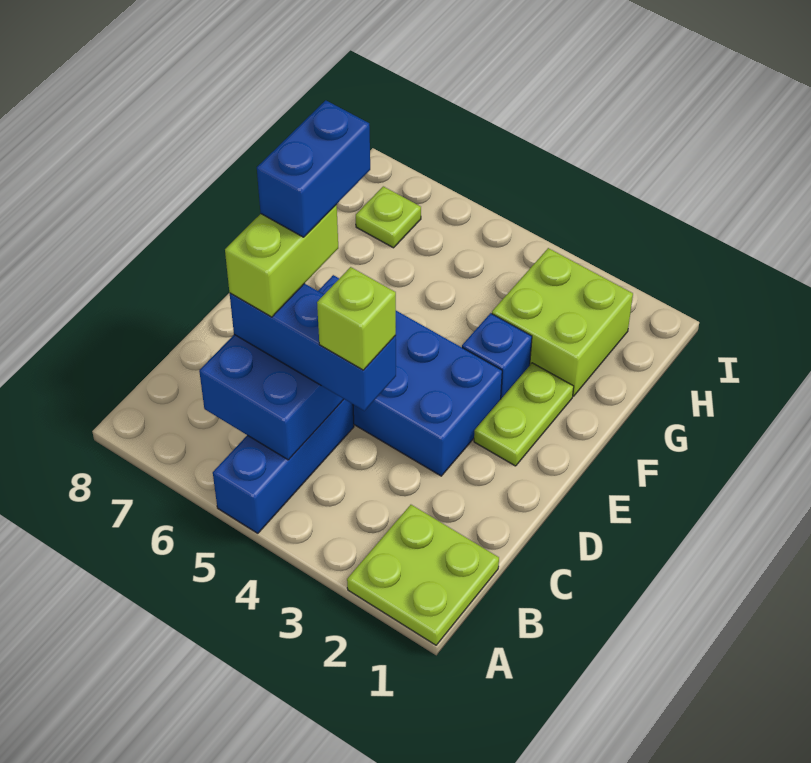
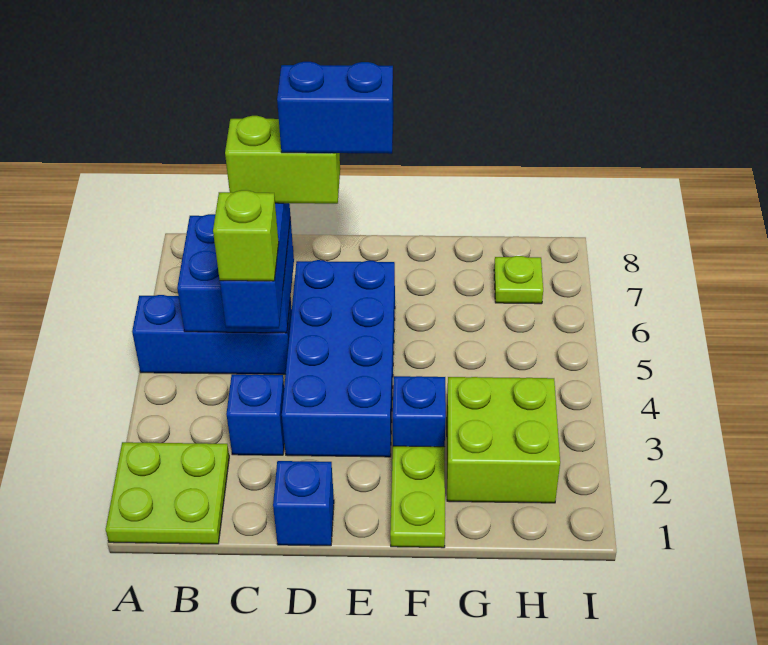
none -> blue brick C3 level 1
none -> blue brick D1 level 1
lime plate E2:F2 level 1 -> lime plate F1:F2 level 1

